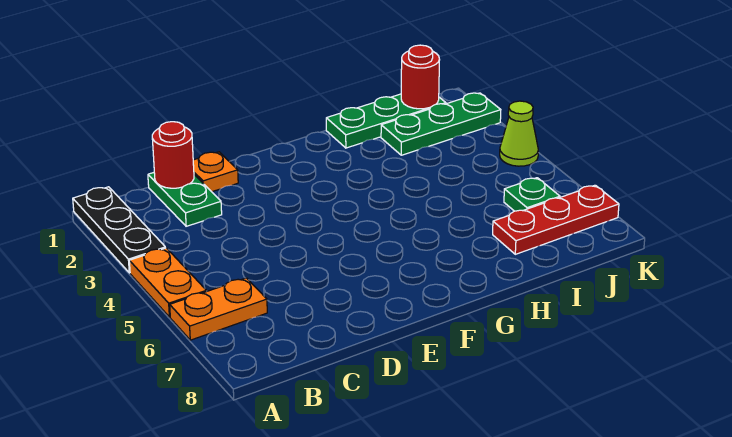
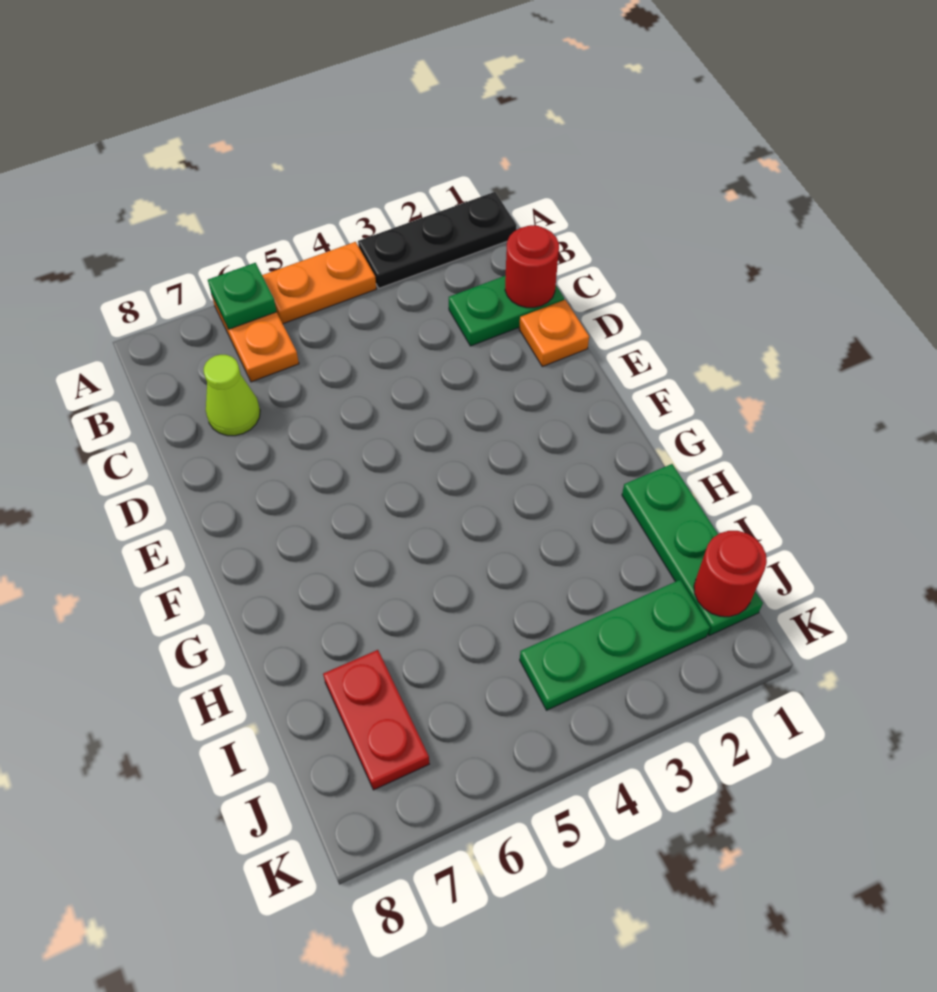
green plate I2:K2 level 1 -> green plate J2:J4 level 1
red plate I7:K7 level 1 -> red plate I7:J7 level 1
green plate J6 level 1 -> green plate A6 level 2
lime cone K4 level 1 -> lime cone C7 level 1

